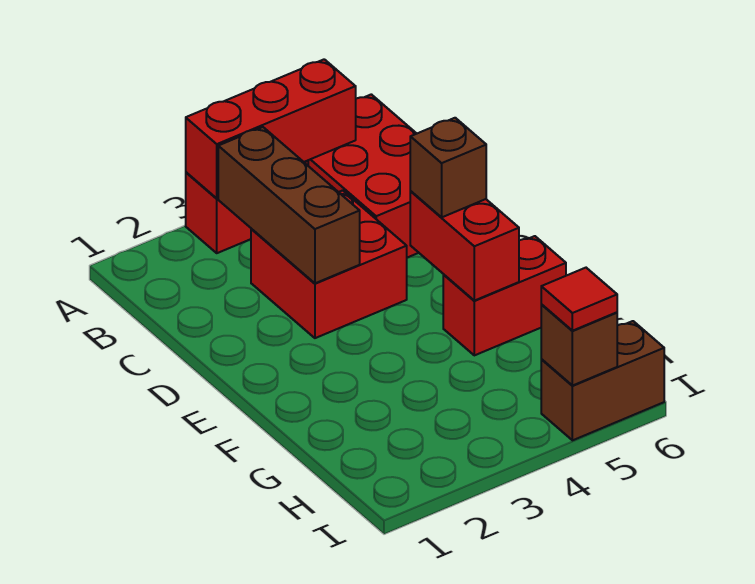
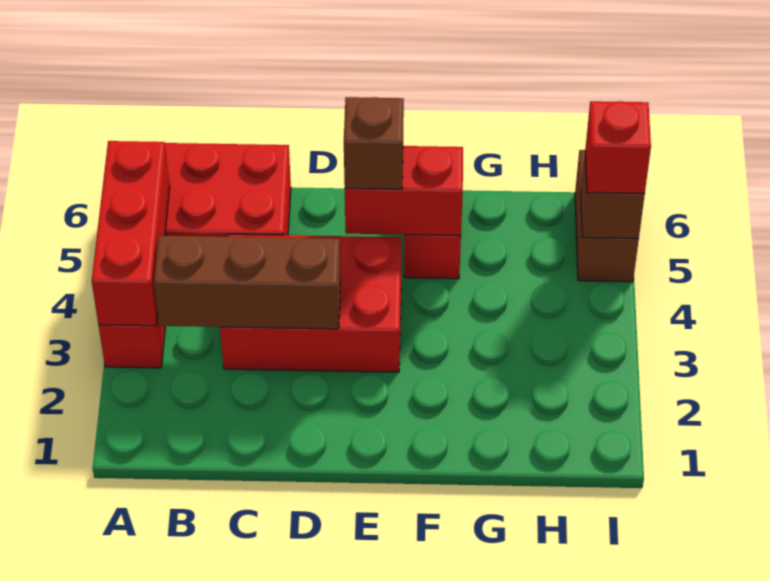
red brick C3:D4 level 1 -> red brick C3:E4 level 1
red tile I5 level 3 -> red brick I5 level 3

